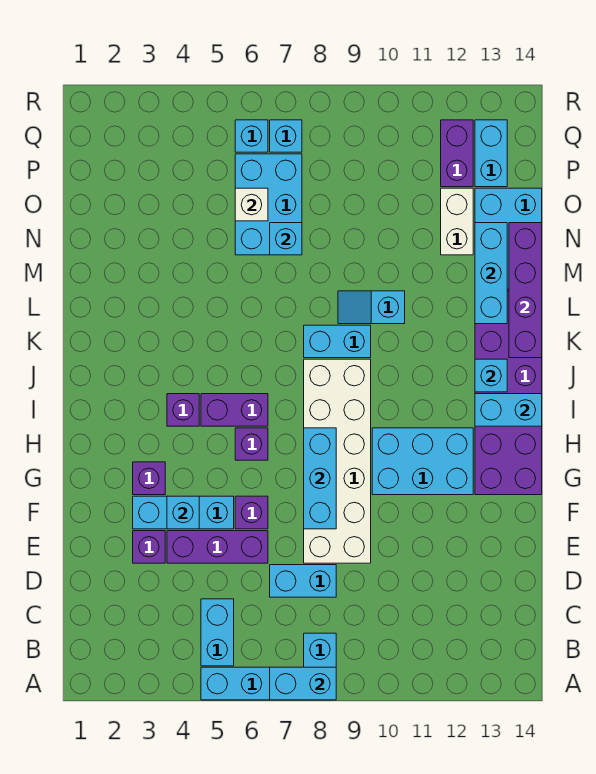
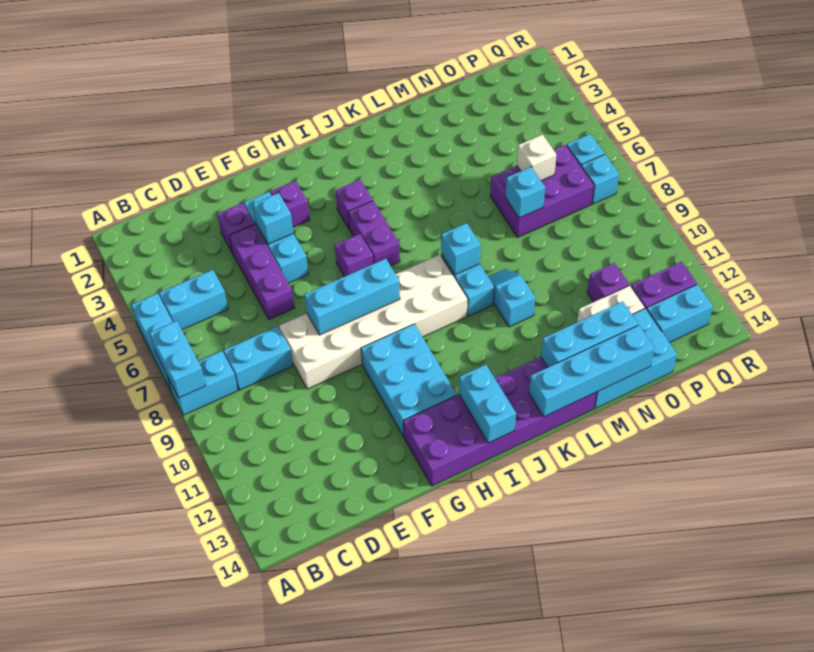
cyan brick D7:D8 level 1 -> cyan brick C8:D8 level 1
purple brick F6 level 1 -> purple brick O11 level 1
cyan brick J13 level 2 -> cyan brick K8 level 2
purple brick K14:N14 level 2 -> cyan brick K14:N14 level 2
cyan brick N6:P7 level 1 -> purple brick N6:P7 level 1

